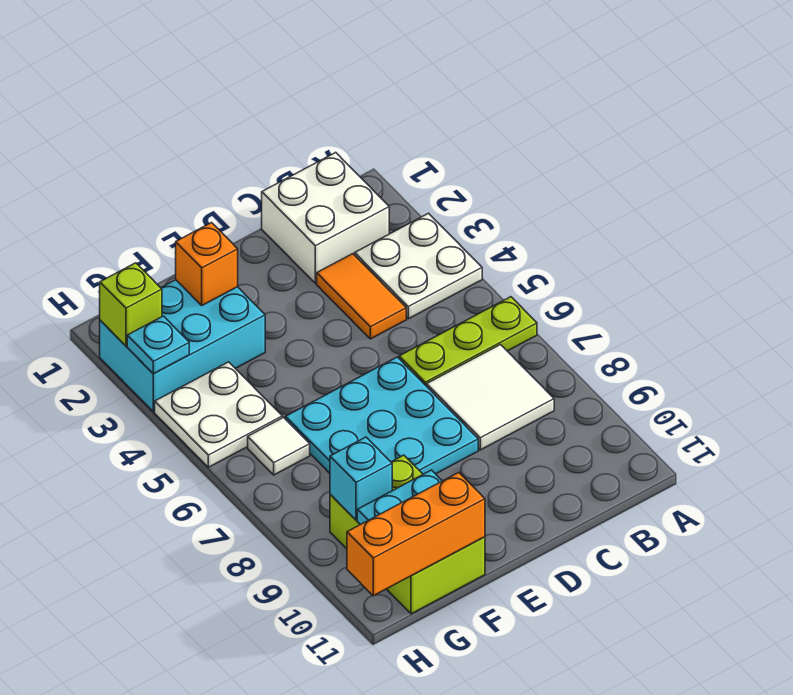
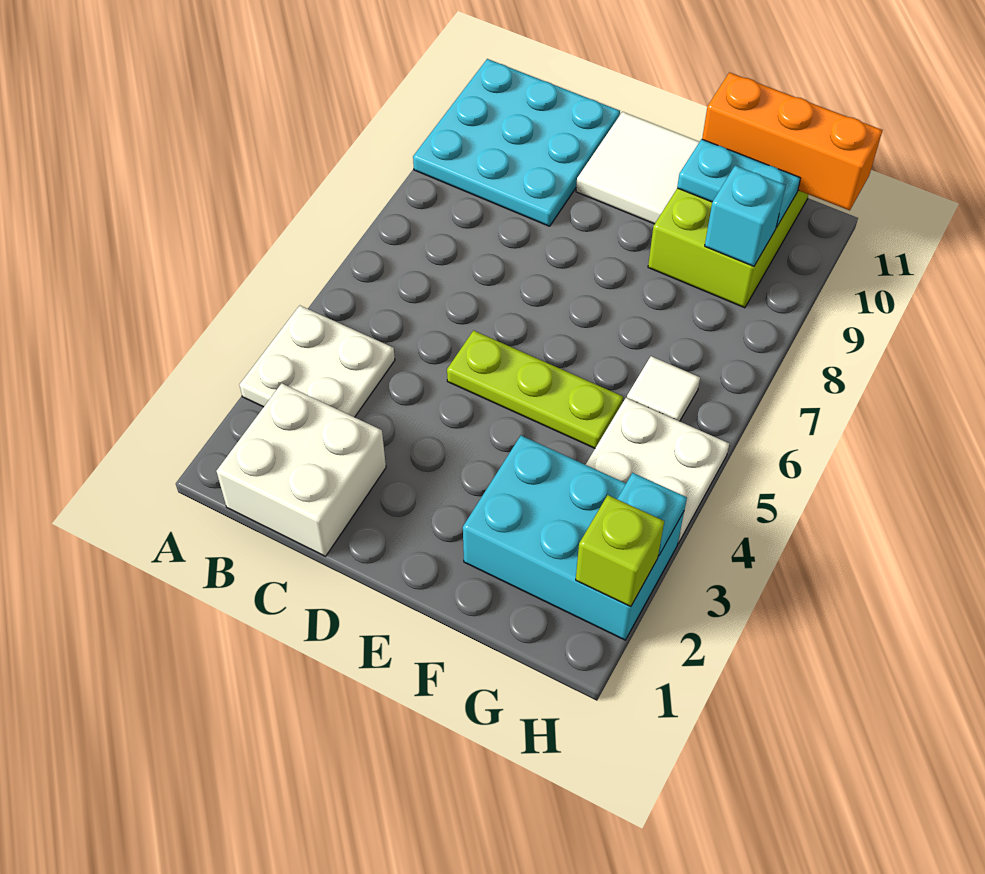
lime plate A6:C6 level 1 -> lime plate D5:F5 level 1
white tile B7:C8 level 1 -> white tile D10:E11 level 1
orange tile C3:C4 level 1 -> none
cyan plate D6:F8 level 1 -> cyan plate A9:C11 level 1
orange brick F2 level 2 -> none

